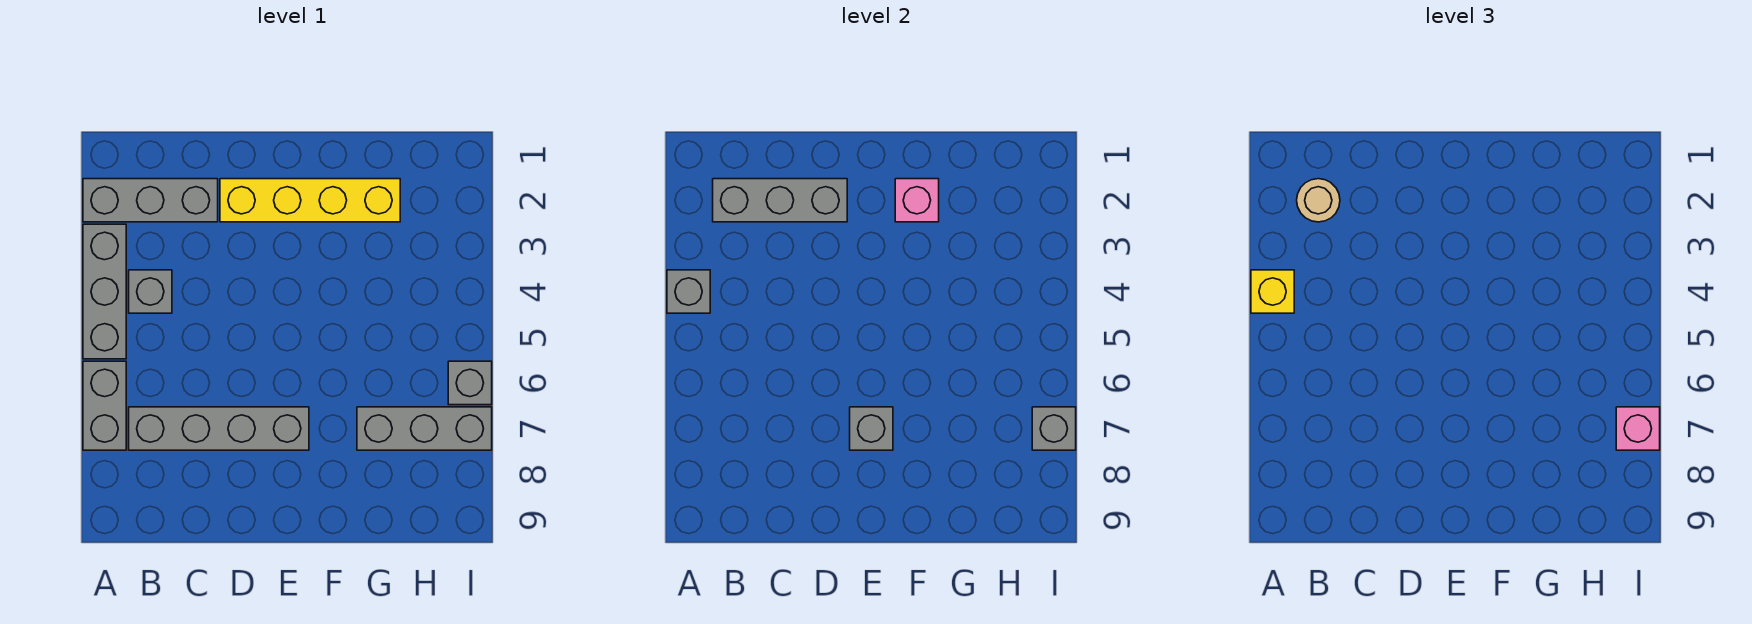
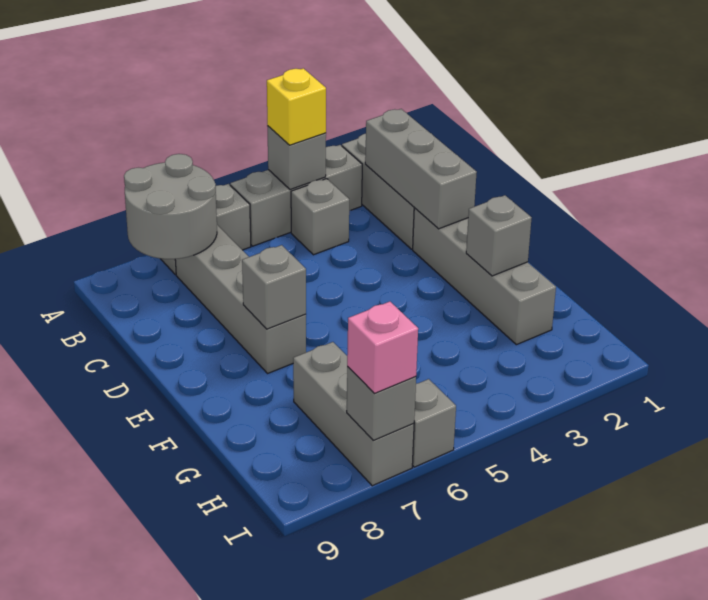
none -> grey round brick A7:B8 level 2
tan round brick B2 level 3 -> none
yellow brick D2:G2 level 1 -> grey brick D2:G2 level 1
pink brick F2 level 2 -> grey brick F2 level 2

